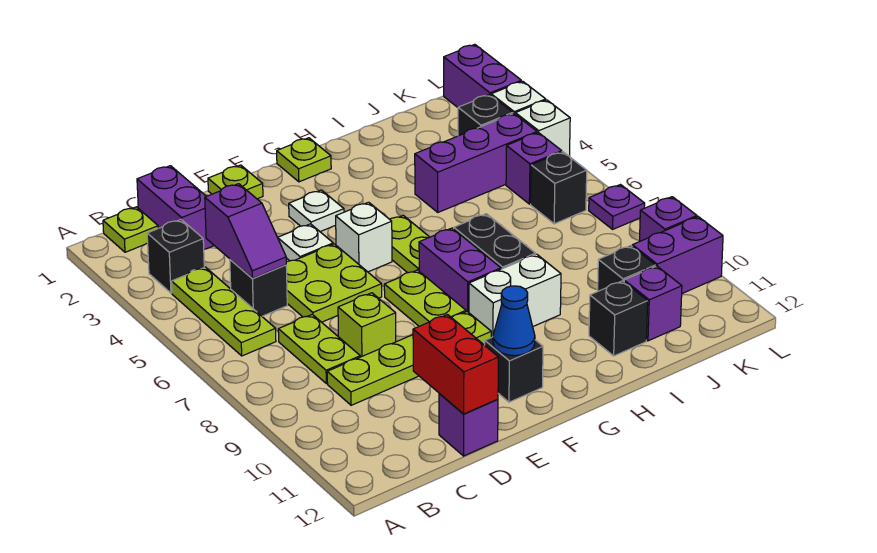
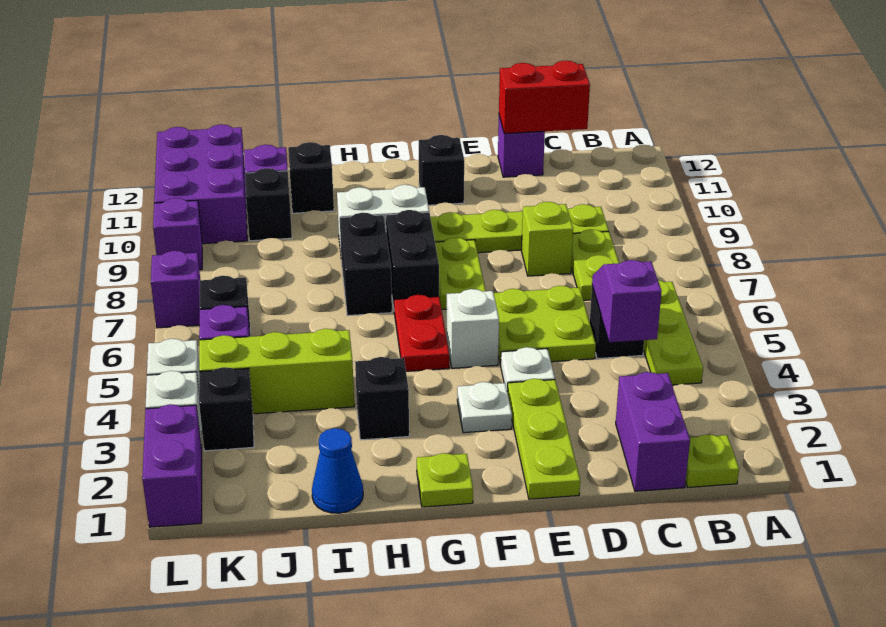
black brick B3 level 1 -> black brick H3 level 1
red brick D11:D12 level 2 -> red brick C12:D12 level 2
lime plate E1 level 1 -> lime plate E1:E3 level 1
blue cone F11 level 2 -> blue cone I1 level 1
lime plate G5:G6 level 1 -> red plate G5:G6 level 1
purple brick G7:G8 level 1 -> black brick G7:G8 level 1
purple brick I4:K4 level 1 -> lime brick I4:K4 level 1
purple brick K10:L10 level 1 -> purple brick K10:L12 level 1
purple plate L7 level 1 -> purple brick L7 level 1

